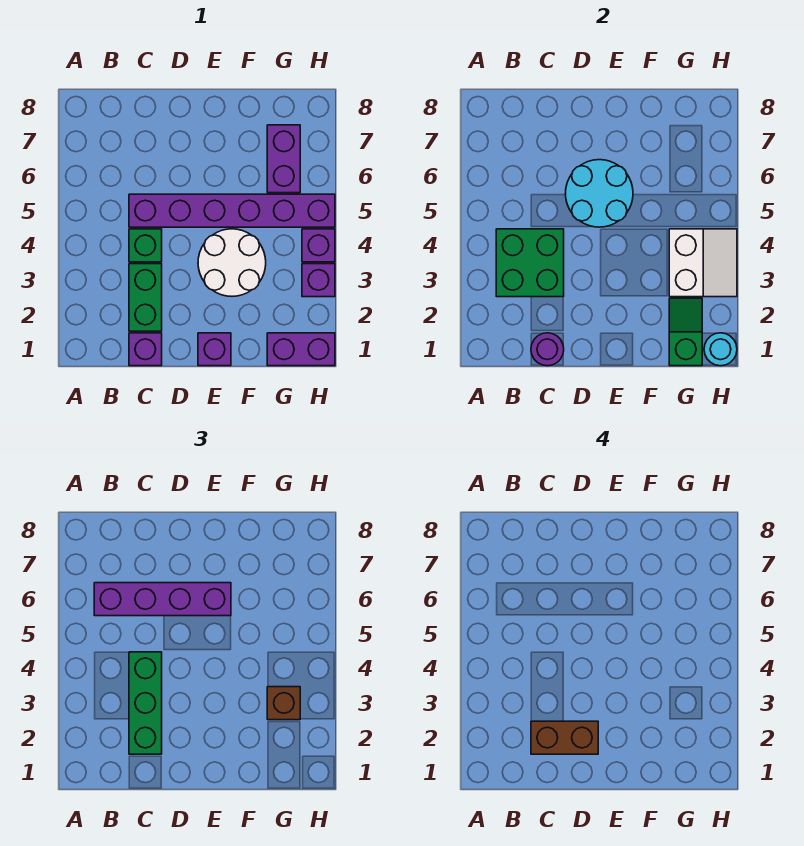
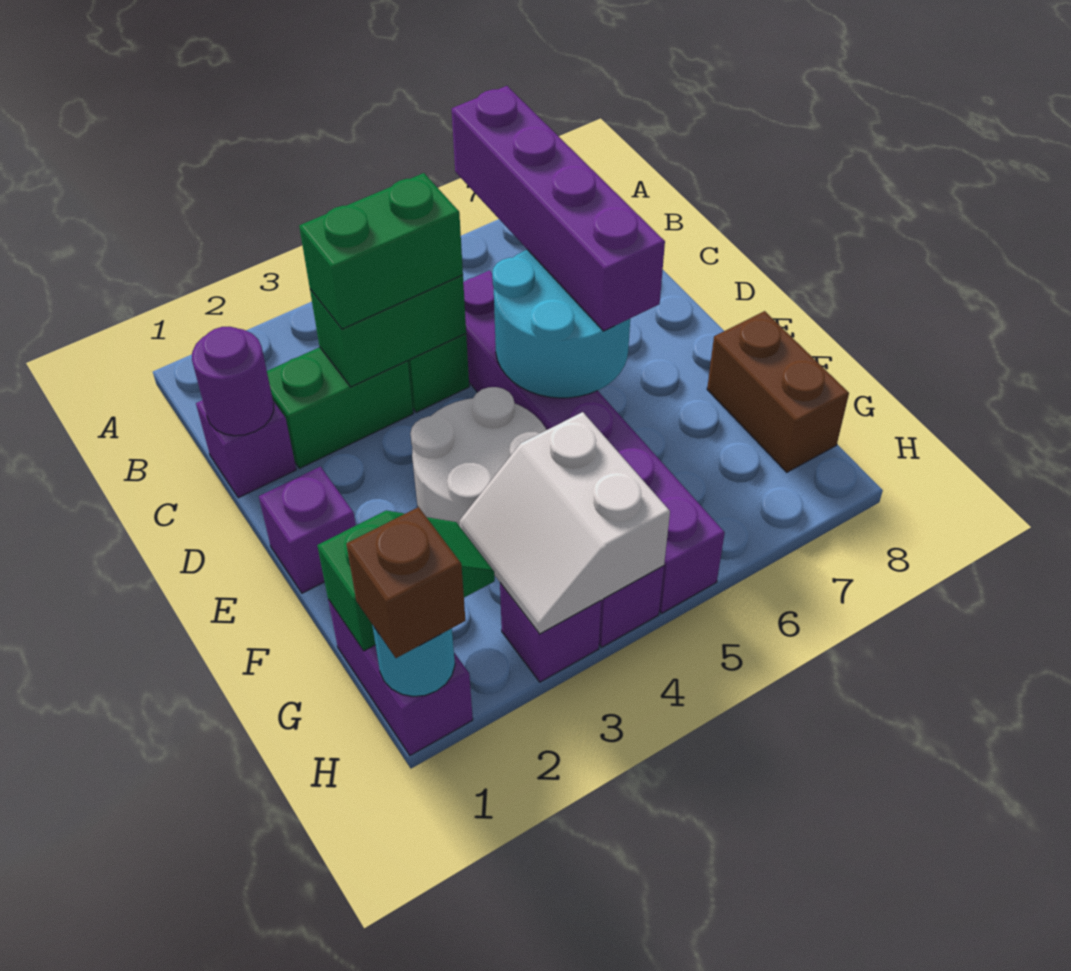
green brick B3:C4 level 2 -> green brick C3:C4 level 2
green brick C2:C4 level 3 -> green brick C3:C4 level 3
brown brick C2:D2 level 4 -> brown brick F8:G8 level 1
white slope G3:H4 level 2 top G -> white slope G3:H4 level 2 top 4
brown brick G3 level 3 -> brown brick H1 level 3
purple brick G6:G7 level 1 -> none

